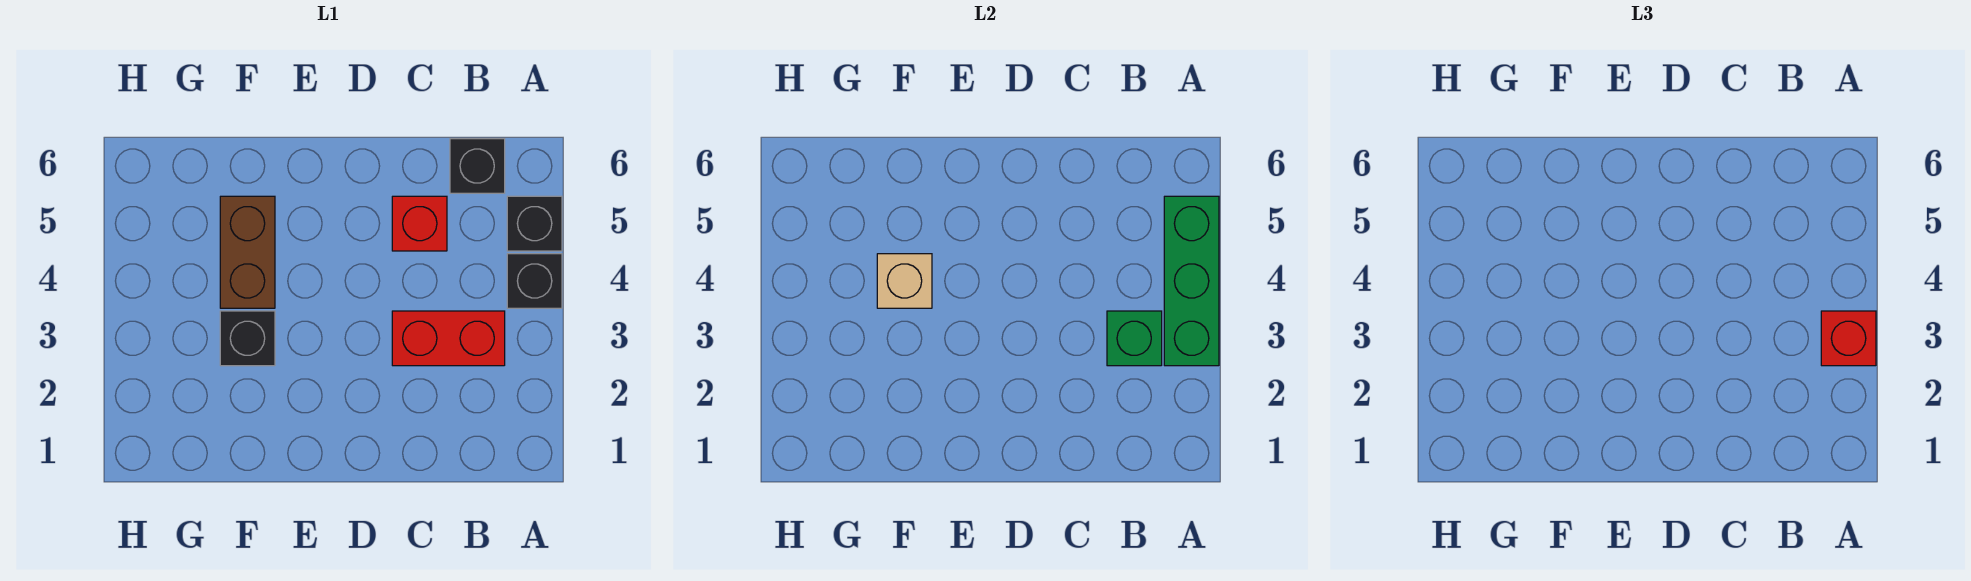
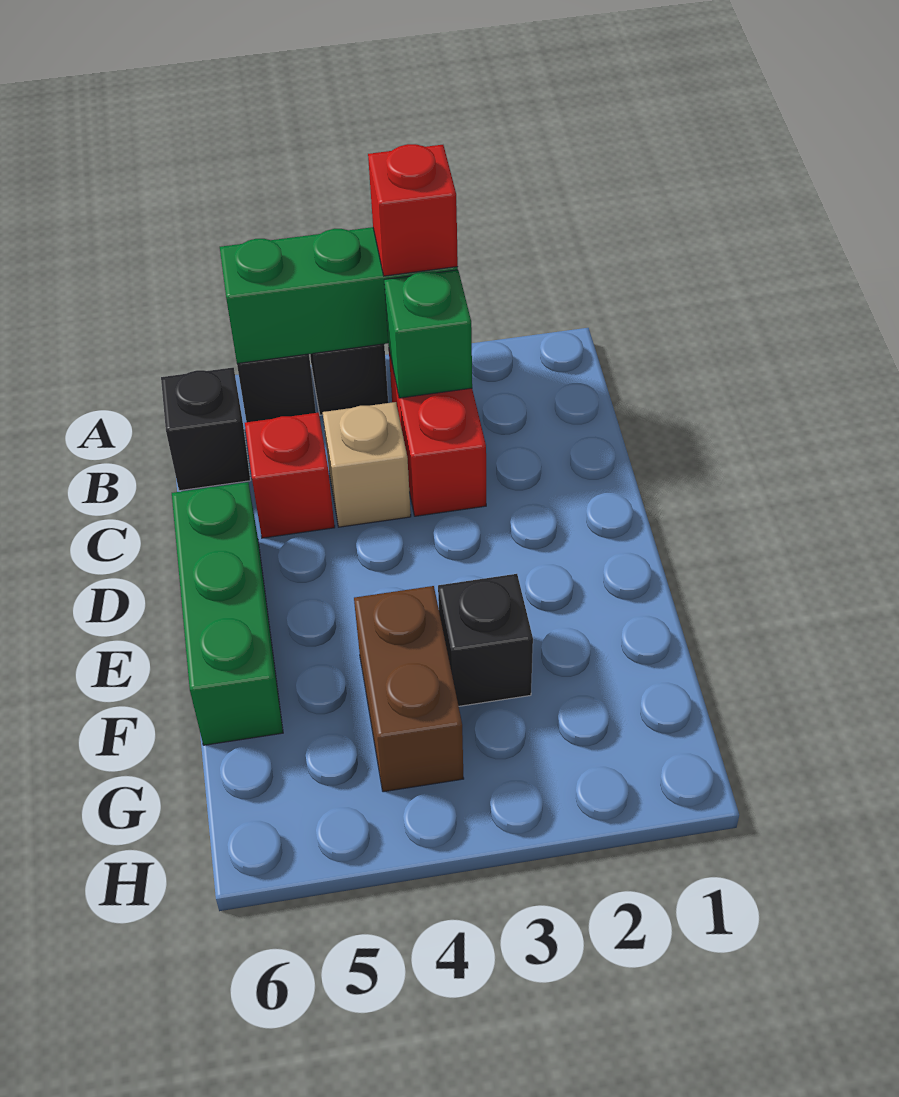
none -> green brick D6:F6 level 1
brown brick F4:F5 level 1 -> brown brick F4:G4 level 1
tan brick F4 level 2 -> tan brick C4 level 1

